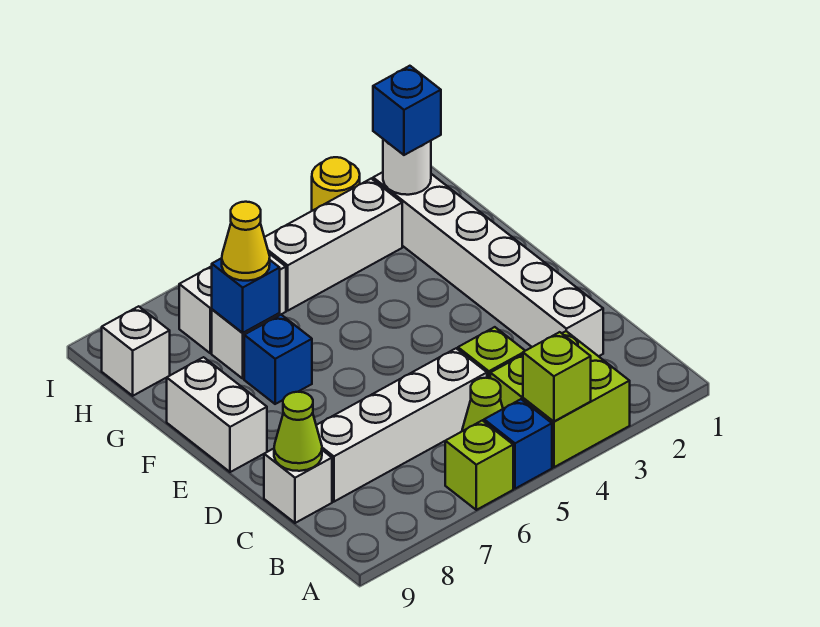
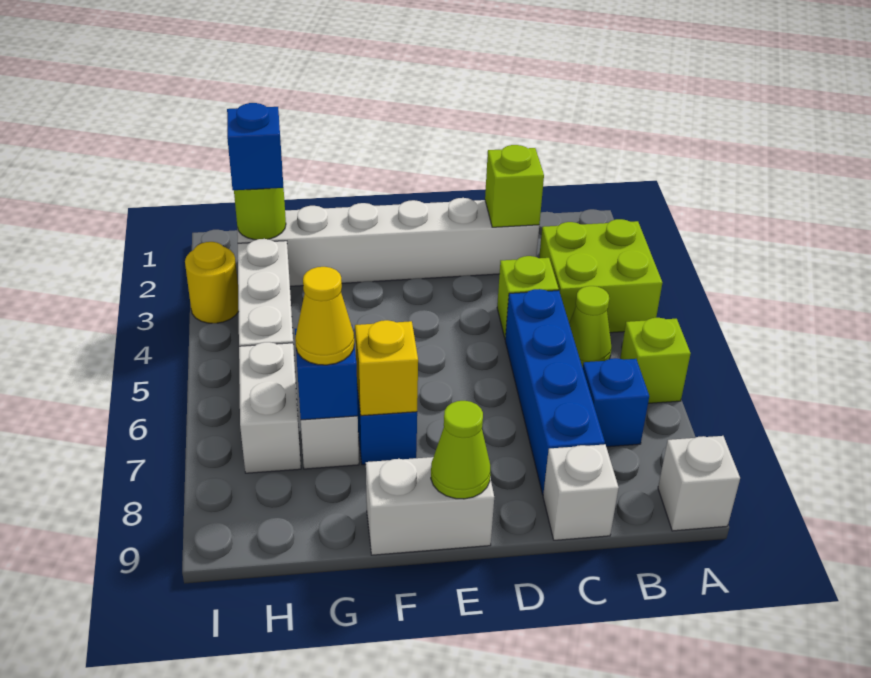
lime brick A4 level 2 -> lime brick C2 level 2
blue brick A5 level 1 -> blue brick B7 level 1
white brick C5:C8 level 1 -> blue brick C5:C8 level 1
lime cone C9 level 2 -> lime cone E9 level 2
none -> yellow brick F7 level 2
white round brick H2 level 2 -> lime round brick H2 level 2
white brick H9 level 1 -> white brick A9 level 1

